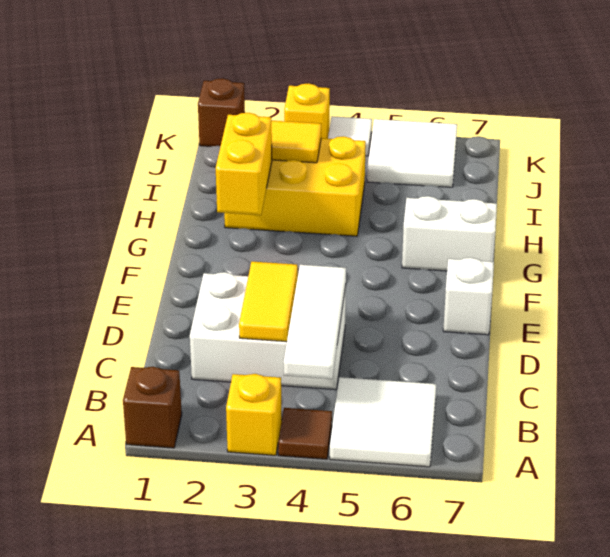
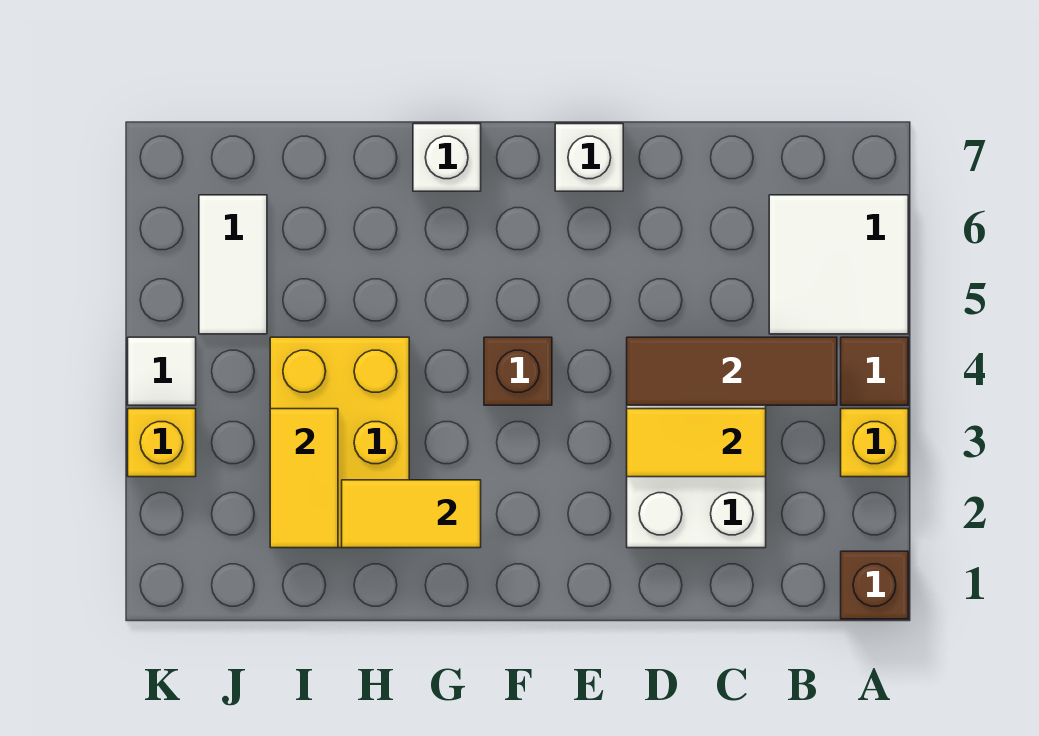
white tile B4:D4 level 2 -> brown tile B4:D4 level 2
yellow brick G2:H2 level 2 -> yellow tile G2:H2 level 2
white brick G6:G7 level 1 -> white brick G7 level 1
white tile J5:K6 level 1 -> white tile J5:J6 level 1
brown brick K1 level 1 -> brown brick F4 level 1

